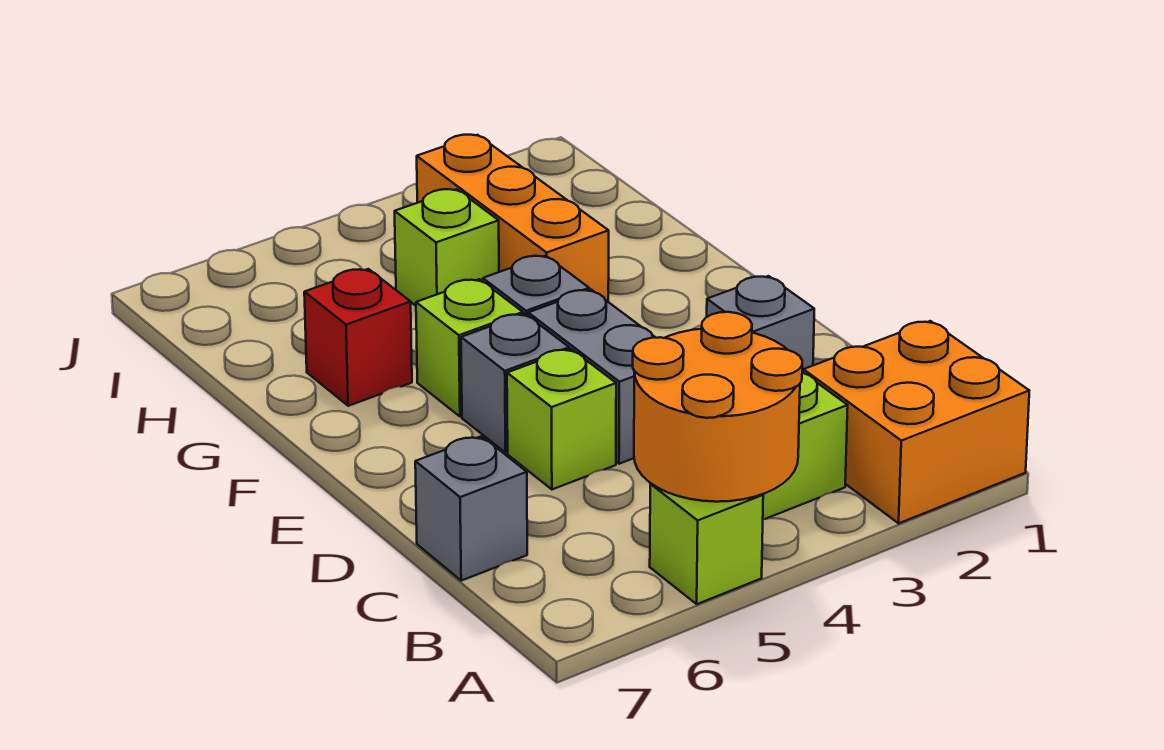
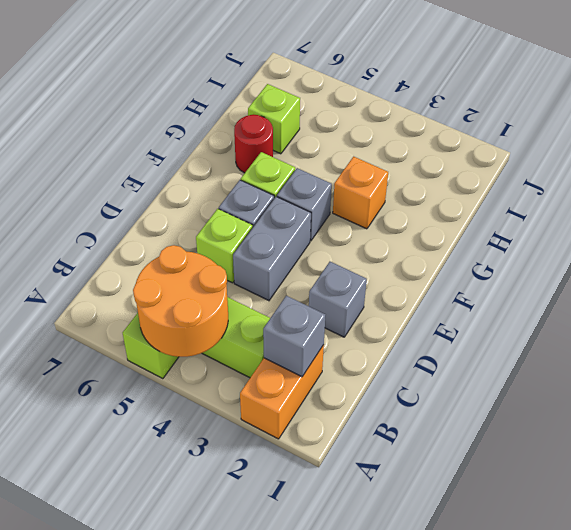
orange brick A1:B2 level 1 -> orange brick A2:B2 level 1
grey brick C7 level 1 -> grey brick B2 level 2
orange brick G3:I3 level 1 -> orange brick G3 level 1
red brick G6 level 1 -> red round brick G6 level 1
lime brick H4 level 1 -> lime brick H6 level 1

